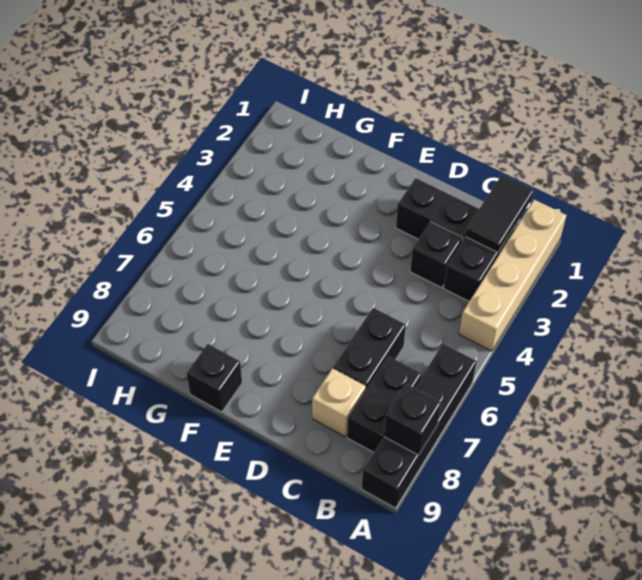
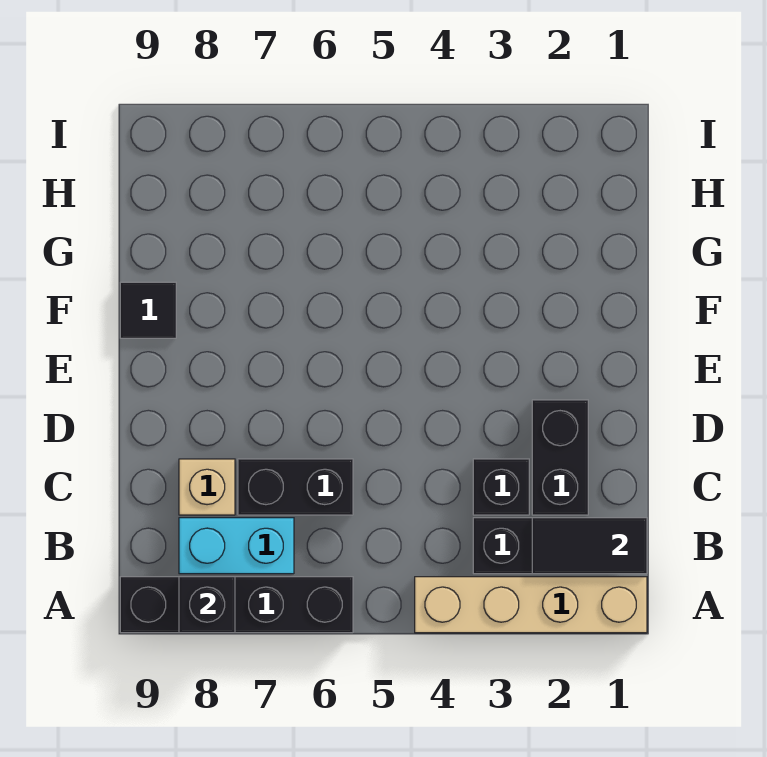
black brick B7:B8 level 1 -> cyan brick B7:B8 level 1
black brick F9 level 1 -> black tile F9 level 1

